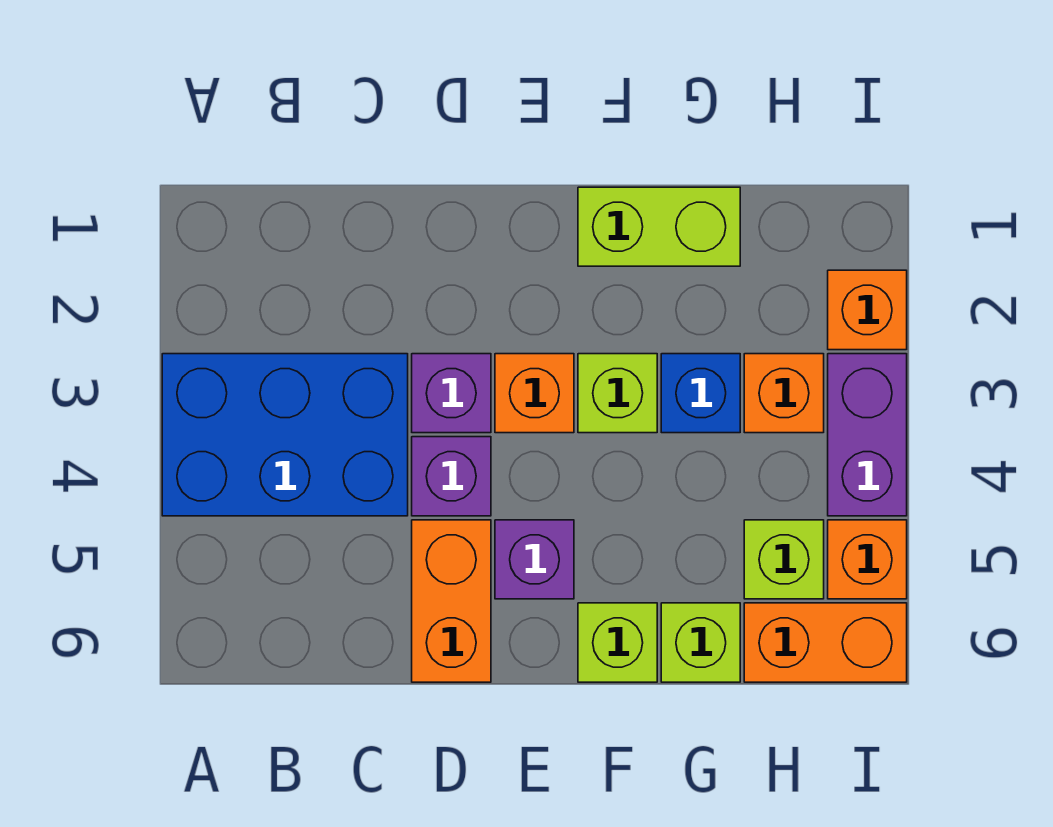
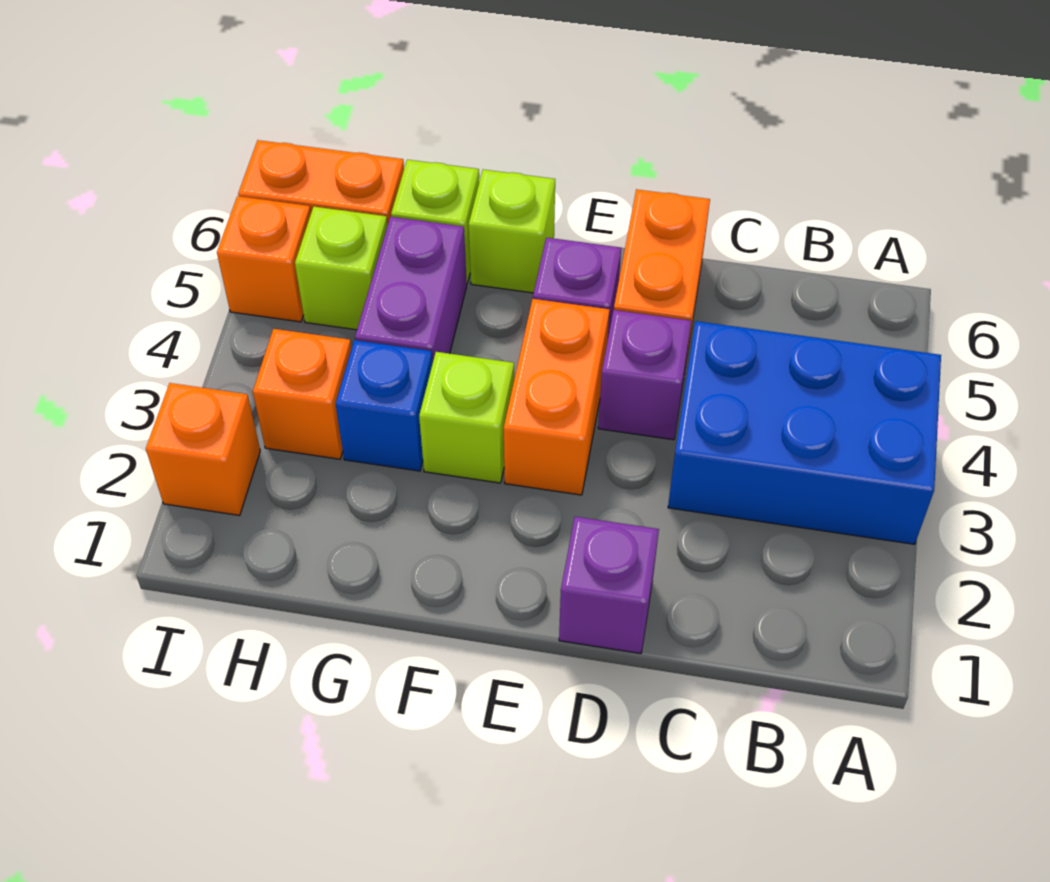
purple brick D3 level 1 -> purple brick D1 level 1
orange brick E3 level 1 -> orange brick E3:E4 level 1
lime brick F1:G1 level 1 -> none
purple brick I3:I4 level 1 -> purple brick G4:G5 level 1

